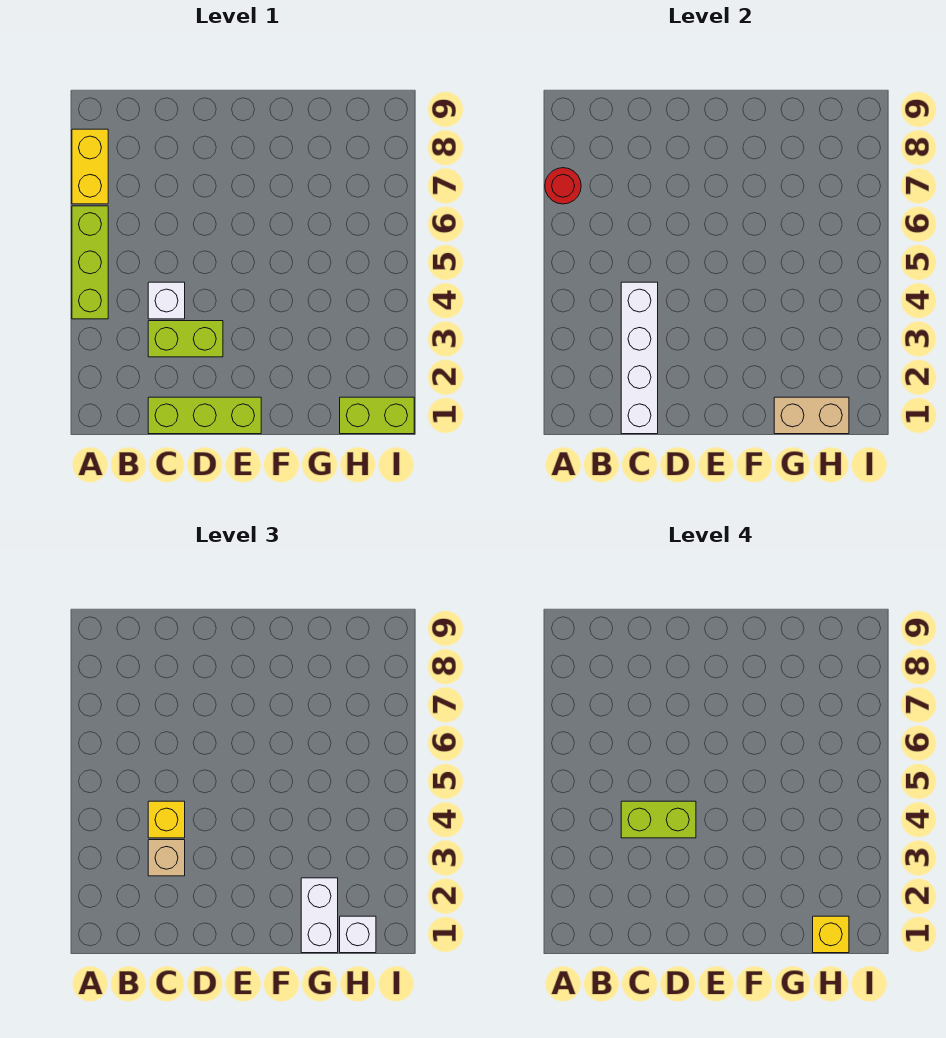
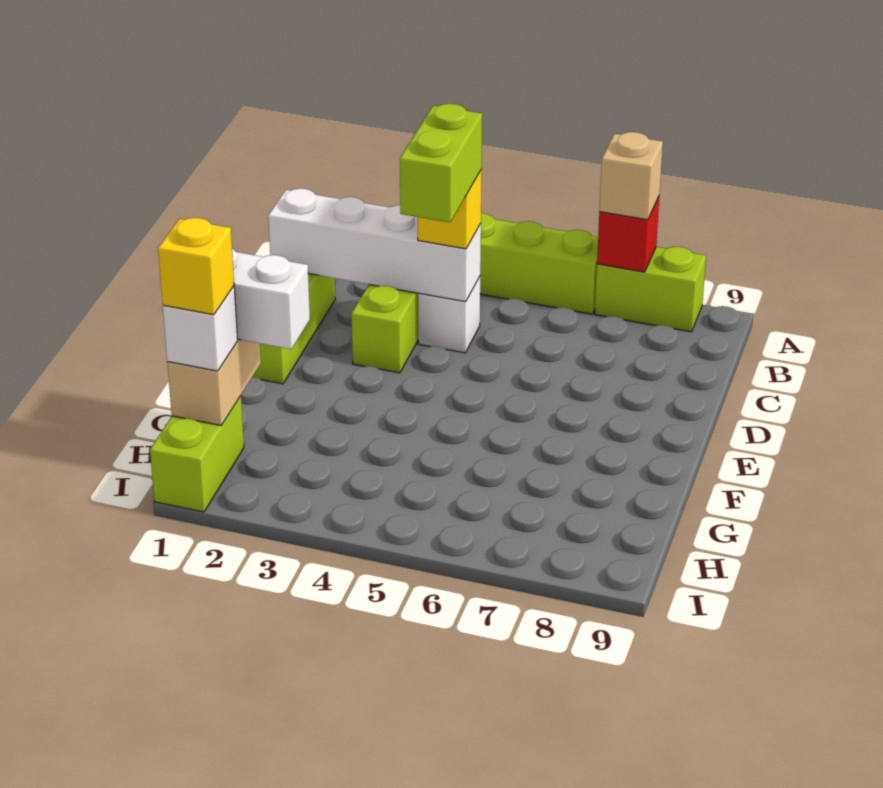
yellow brick A7:A8 level 1 -> lime brick A7:A8 level 1
red round brick A7 level 2 -> red brick A7 level 2
tan brick C3 level 3 -> tan brick A7 level 3

